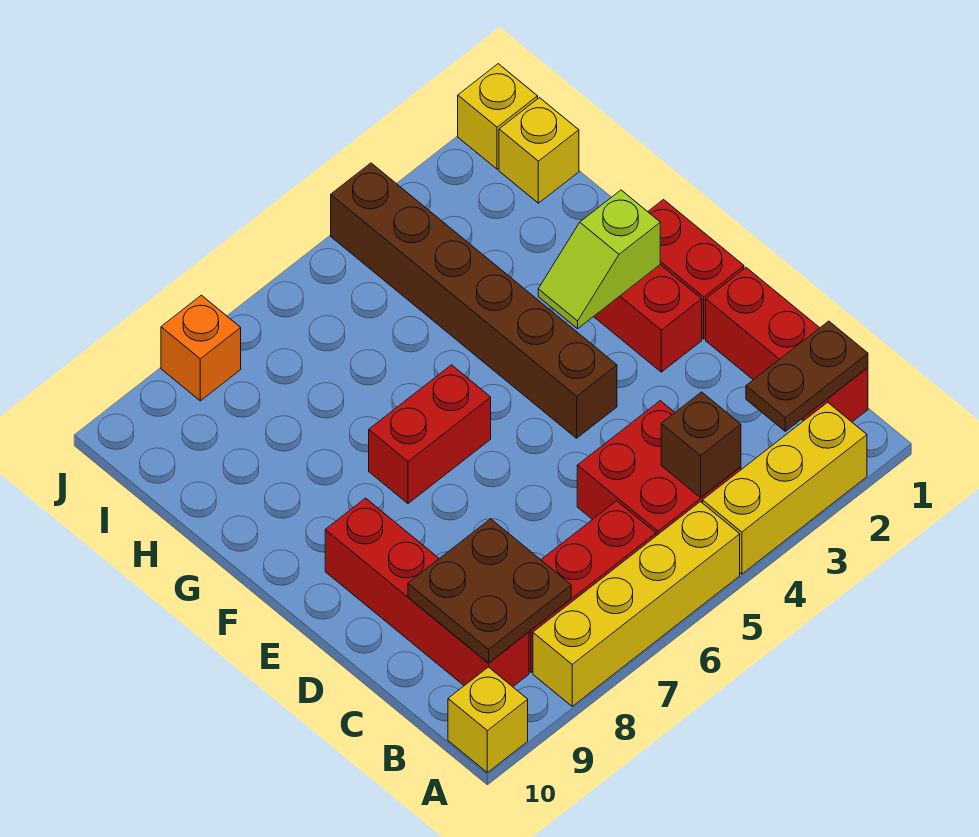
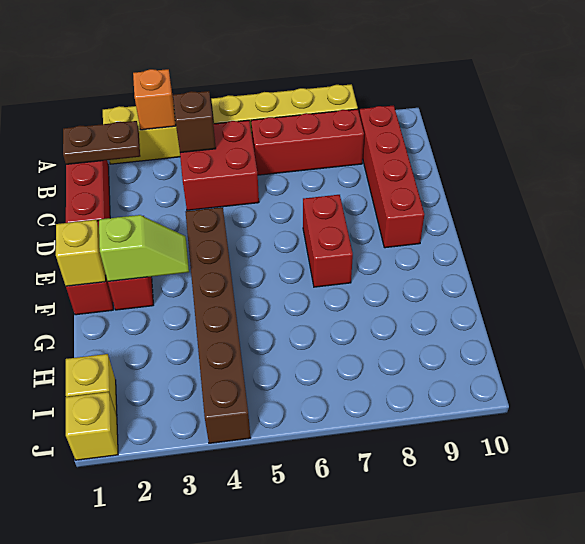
yellow brick A10 level 1 -> yellow brick F1 level 2
brown plate B8:C9 level 2 -> none
red brick F6:F7 level 1 -> red brick E7:F7 level 1
orange brick J8 level 1 -> orange brick A3 level 2

